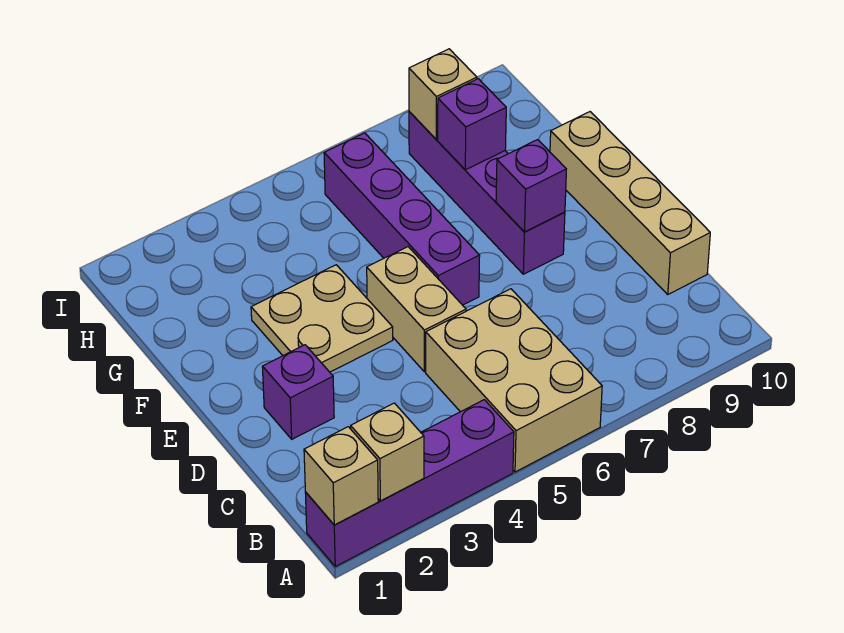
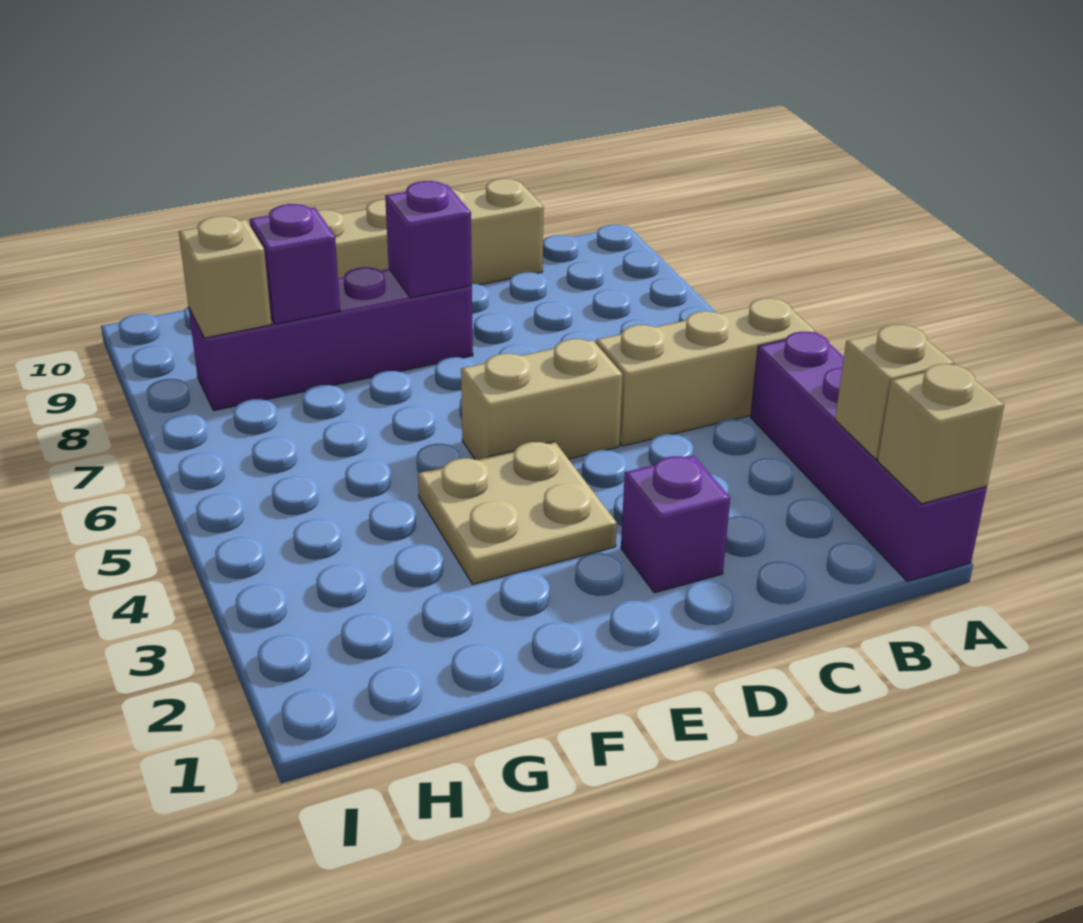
tan brick A5:C6 level 1 -> tan brick A5:C5 level 1
purple brick E6:H6 level 1 -> none

